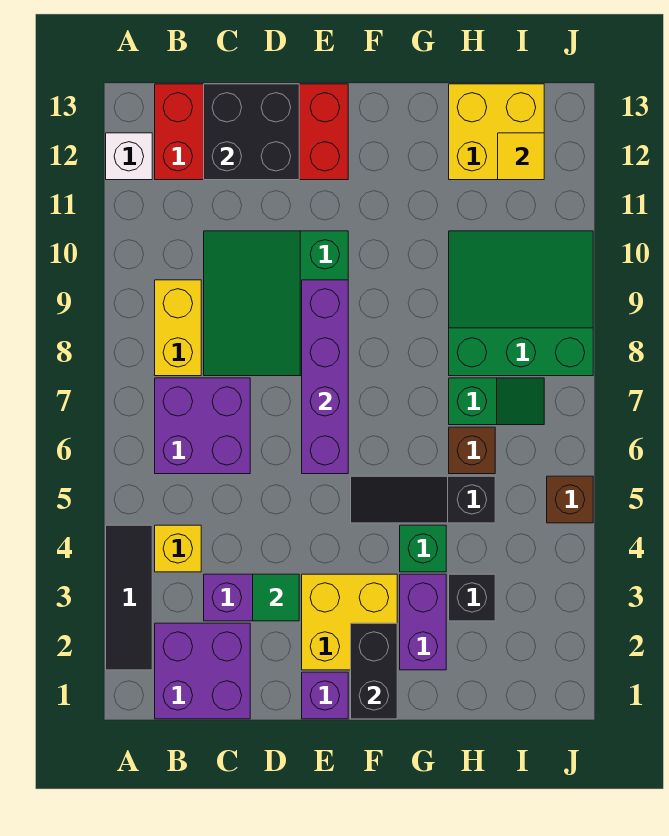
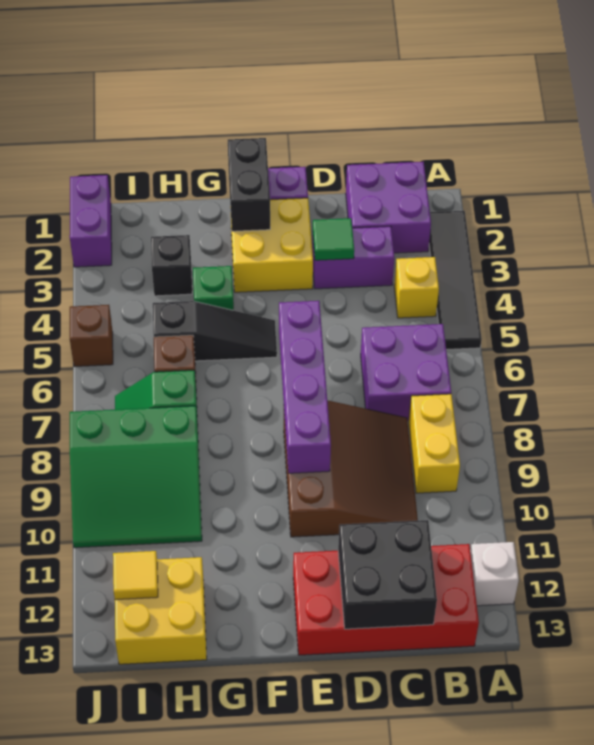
black tile A2:A4 level 1 -> black tile A2:A5 level 1
green slope C8:E10 level 1 top E -> brown slope C8:E10 level 1 top E
purple brick G2:G3 level 1 -> purple brick J1:J2 level 1

